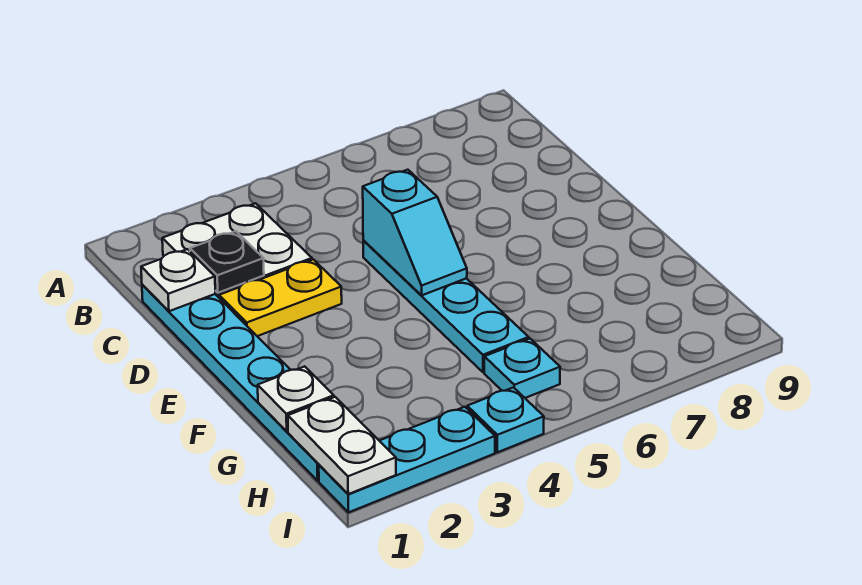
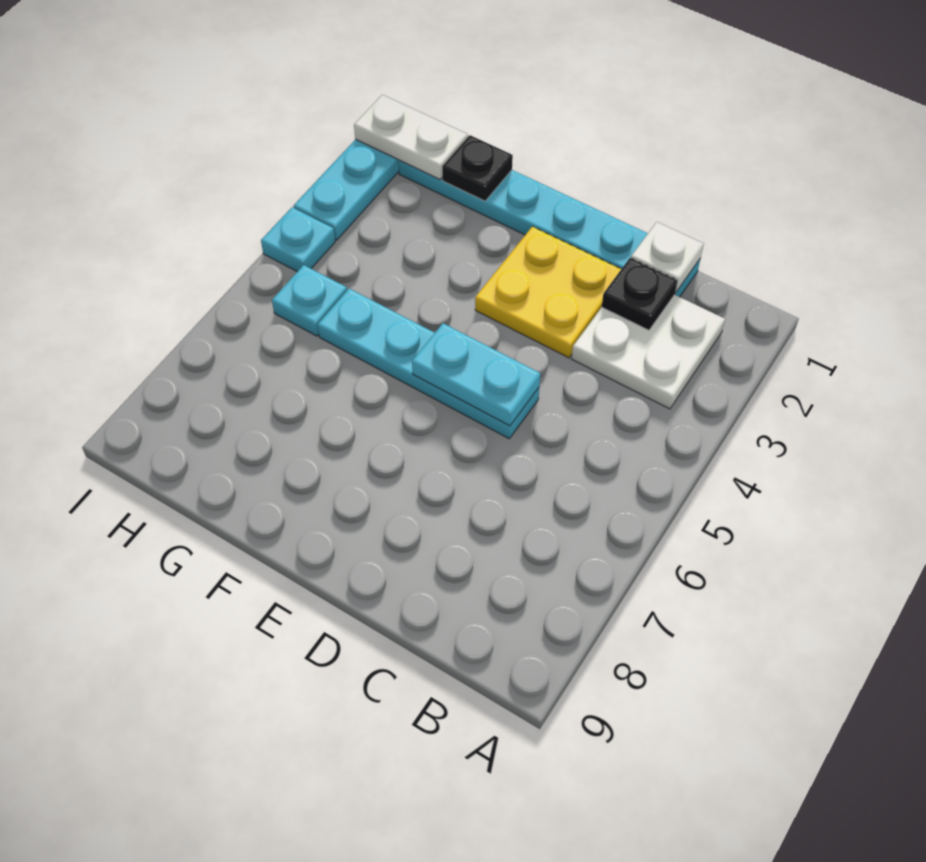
yellow plate D2:D3 level 1 -> yellow plate D2:E3 level 1
cyan slope D5:E5 level 2 top D -> cyan plate D5:E5 level 2
white plate G1 level 2 -> black plate G1 level 2

